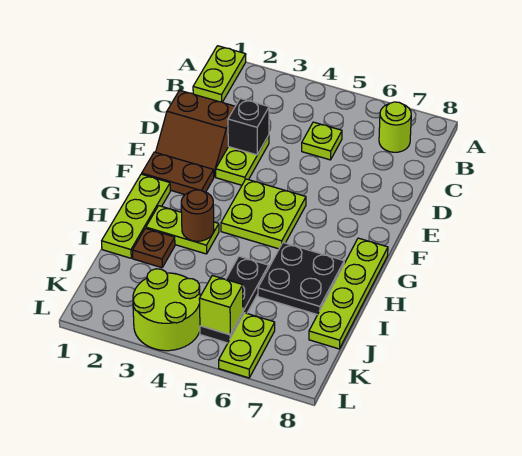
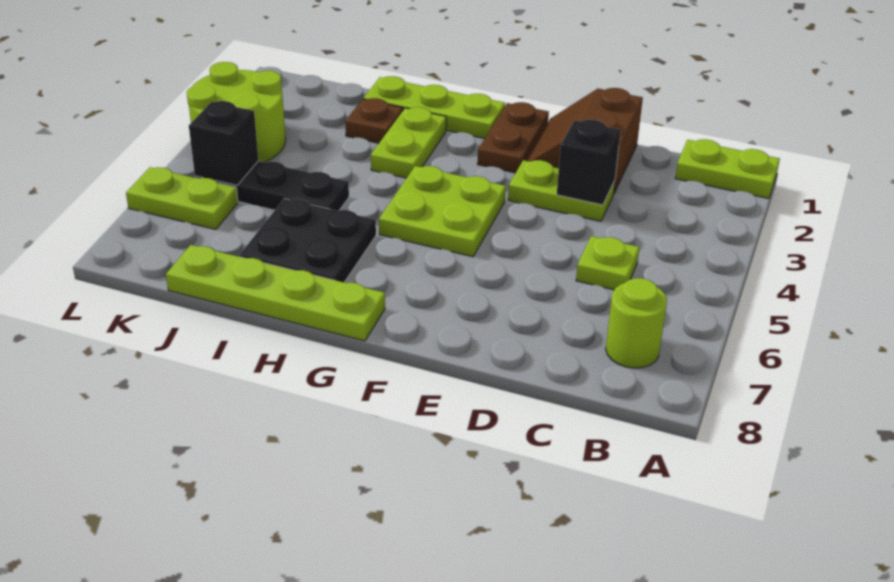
brown round brick H3 level 2 -> none
lime brick K5 level 2 -> black brick K5 level 2

